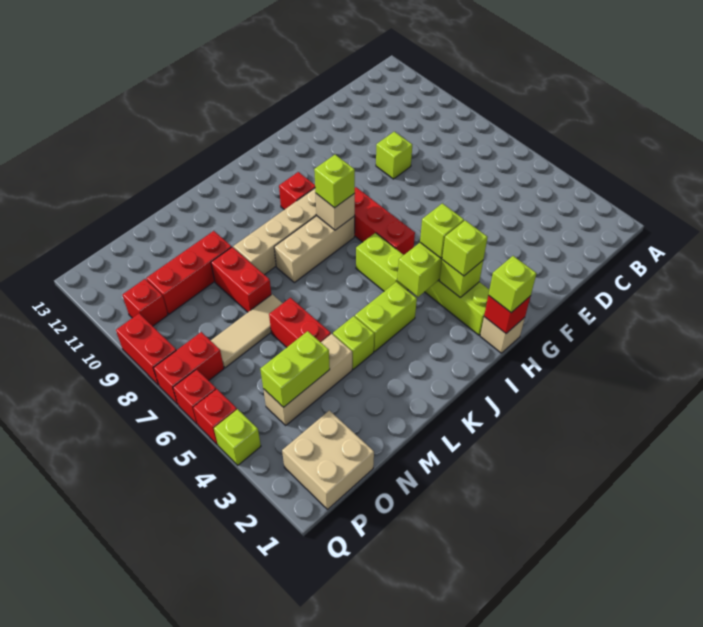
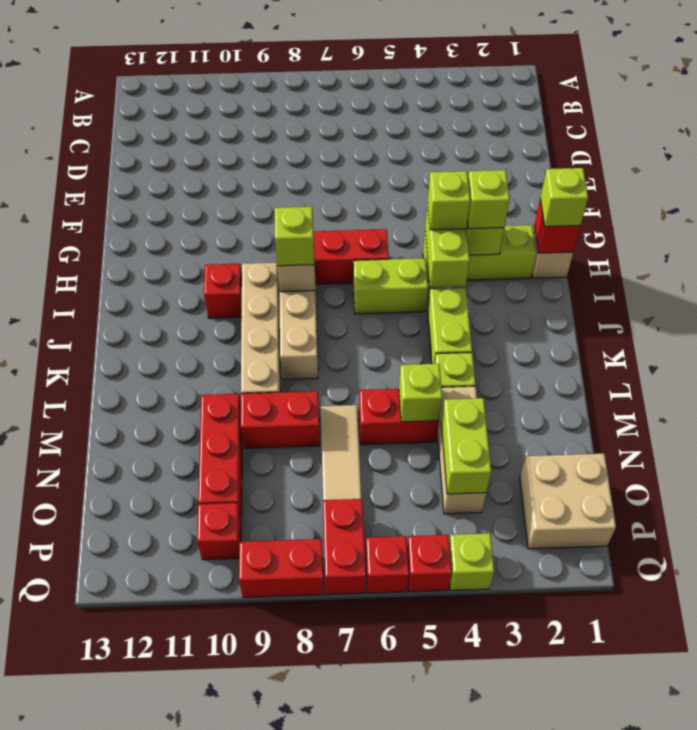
lime brick E9 level 1 -> lime brick M5 level 2

